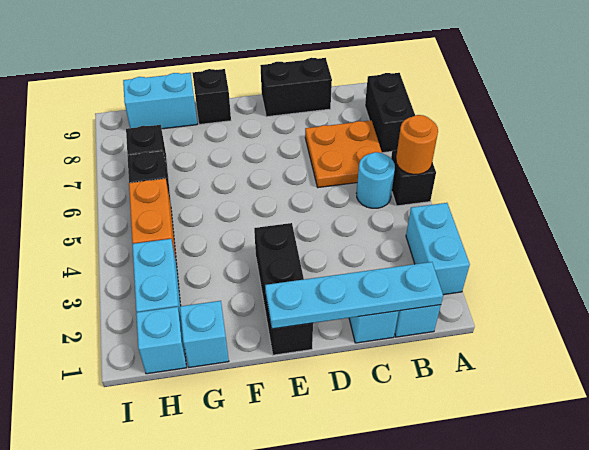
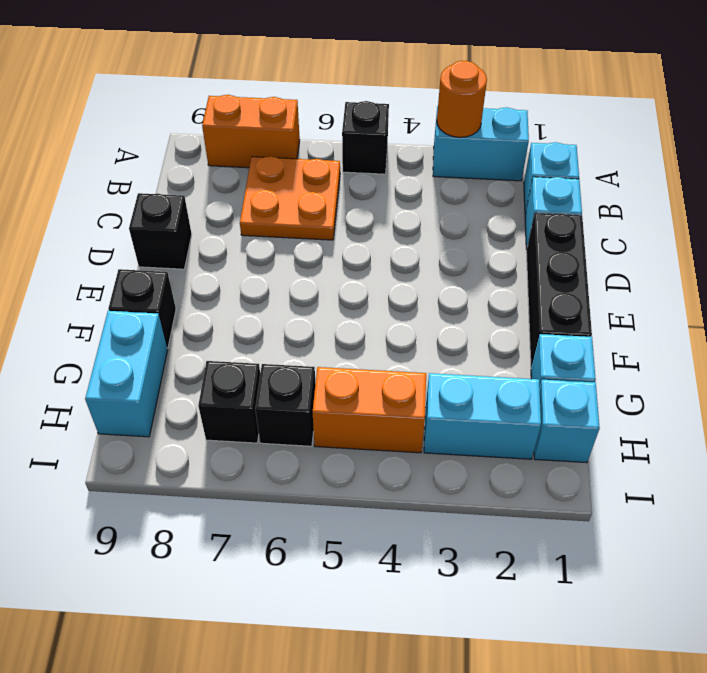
orange round brick A5 level 2 -> orange round brick A3 level 2
black brick A7:A8 level 1 -> orange brick A7:A8 level 1
cyan plate B1:E1 level 2 -> none
cyan round brick B5 level 1 -> none
black brick C9:D9 level 1 -> black brick D9 level 1
black brick E1:E3 level 1 -> black brick D1:F1 level 1

